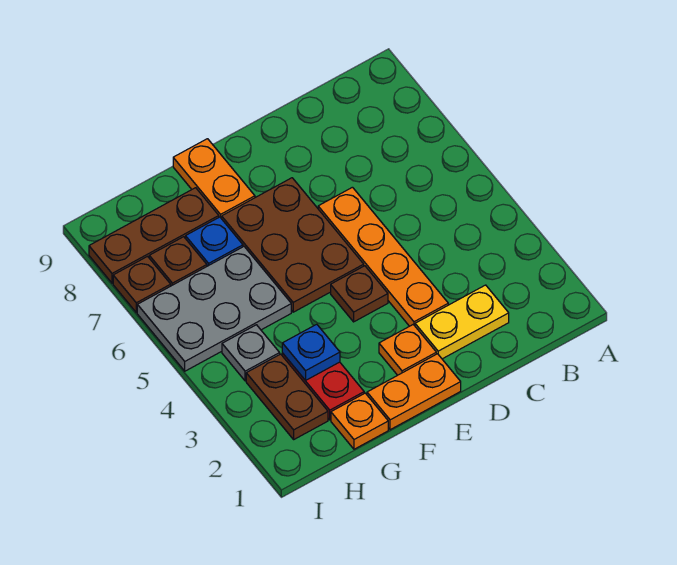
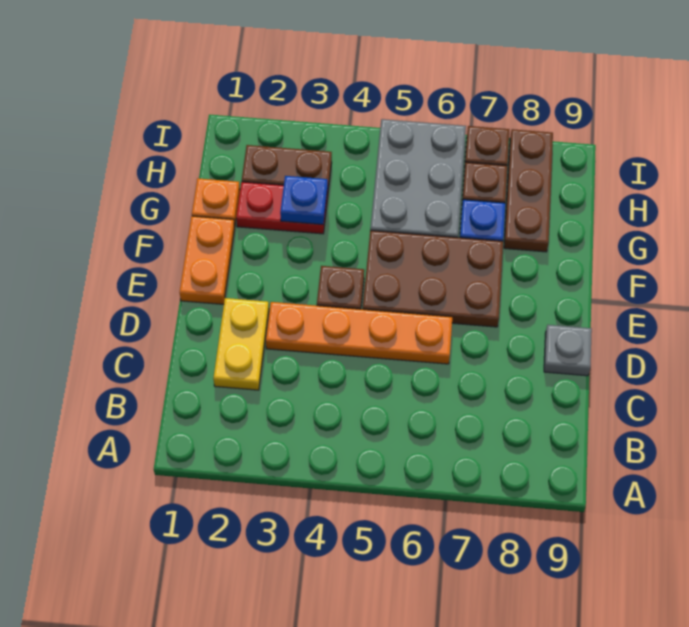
orange plate E2 level 1 -> none
orange plate F8:F9 level 1 -> none
grey plate H4 level 1 -> grey plate D9 level 1

